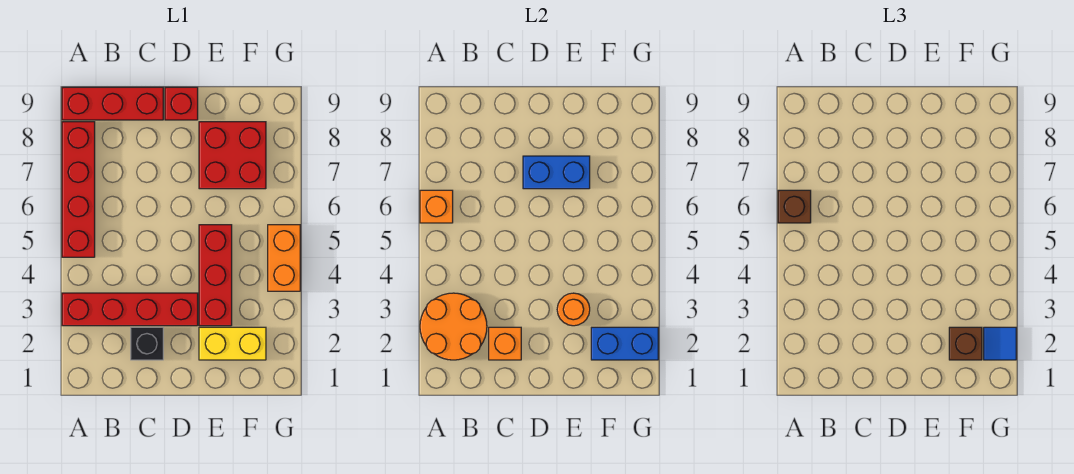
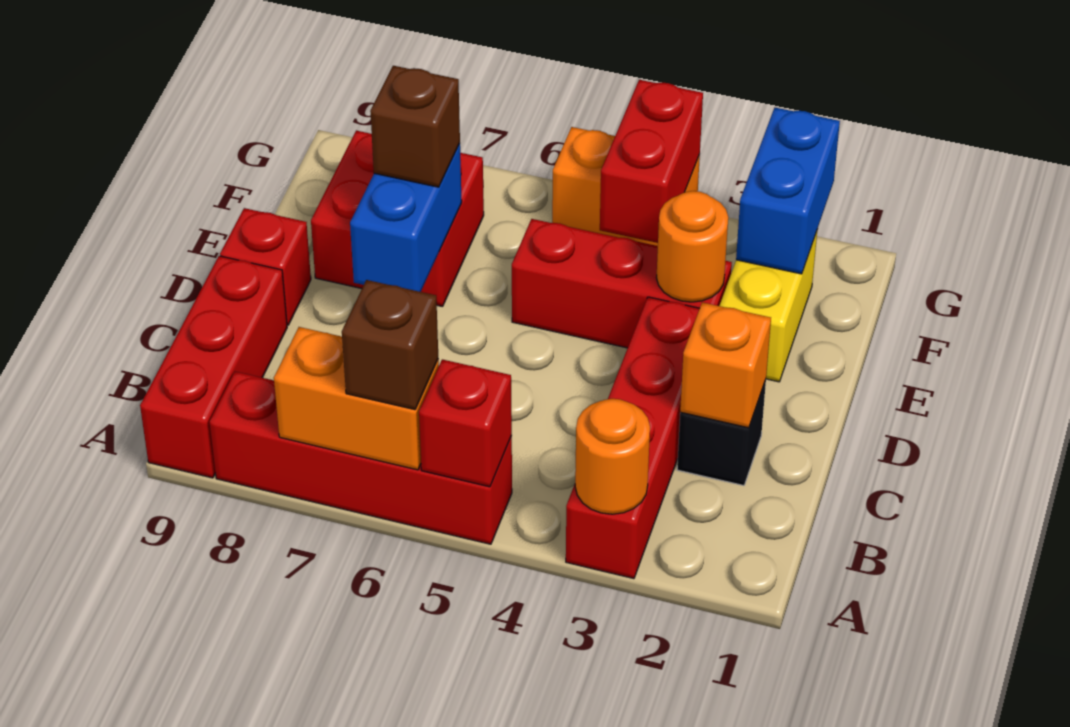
orange round brick A2:B3 level 2 -> orange round brick A3 level 2
none -> red brick A5 level 2
orange brick A6 level 2 -> orange brick A6:A7 level 2
brown brick F2 level 3 -> brown brick E7 level 3
none -> red brick F4:G4 level 2
blue tile G2 level 3 -> none

